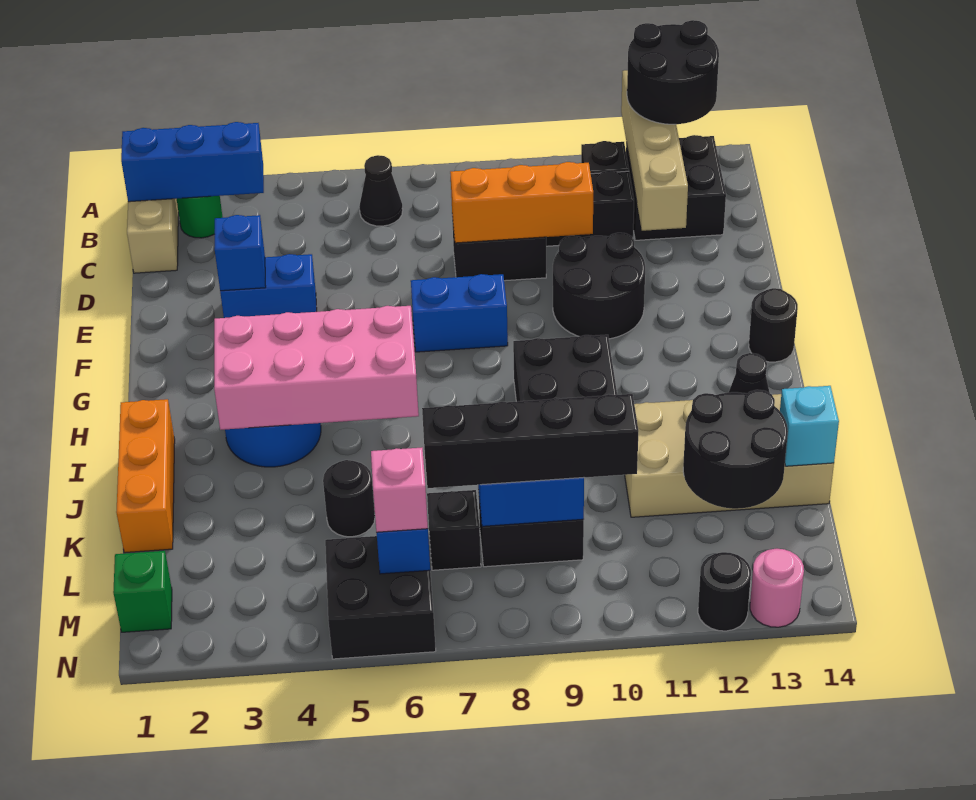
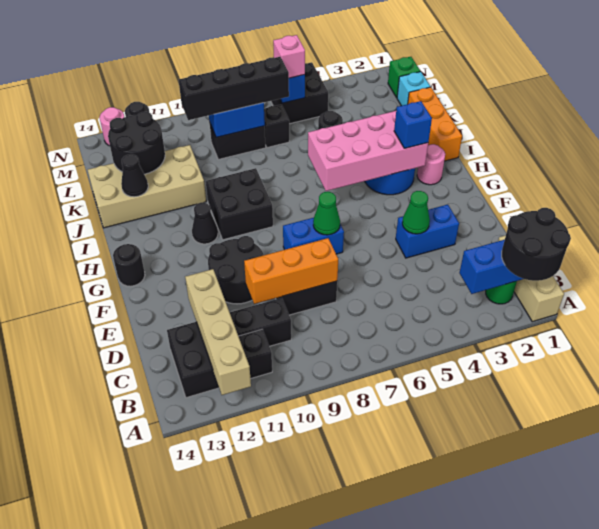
black round brick A12:B13 level 3 -> black round brick A1:B2 level 3
black cone B6 level 1 -> black cone H11 level 1
blue brick E3 level 2 -> blue brick H3 level 3
none -> green cone E4 level 2
none -> green cone F7 level 2
none -> pink round brick H2 level 1
cyan brick K14 level 2 -> cyan brick L1 level 1

